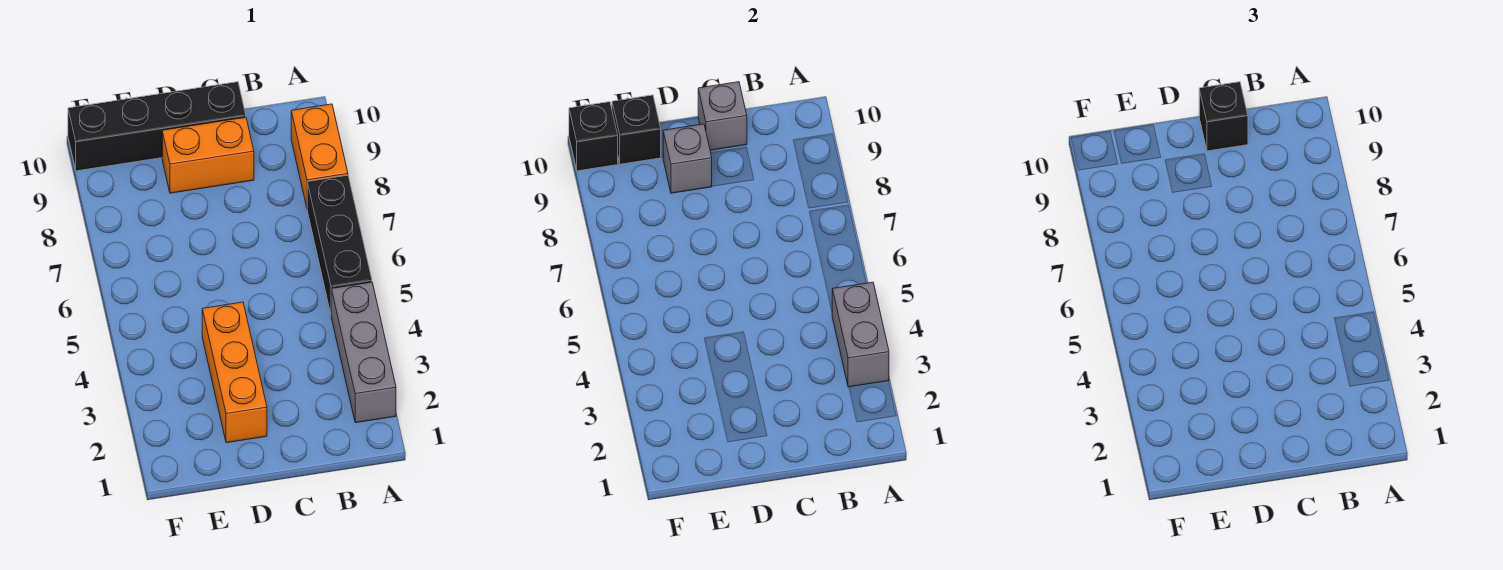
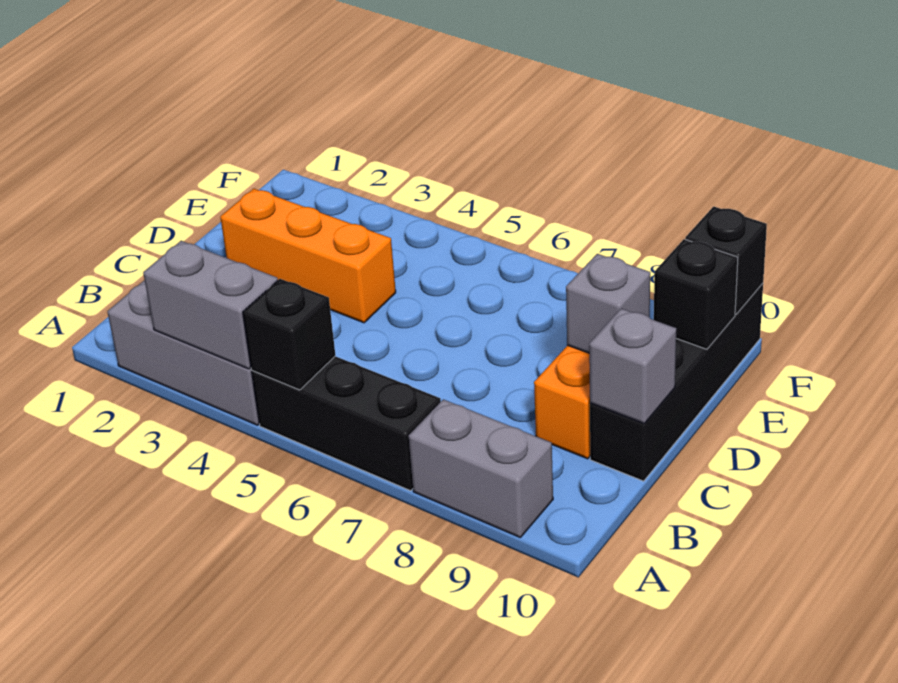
orange brick A8:A9 level 1 -> grey brick A8:A9 level 1
black brick C10 level 3 -> black brick A5 level 2

